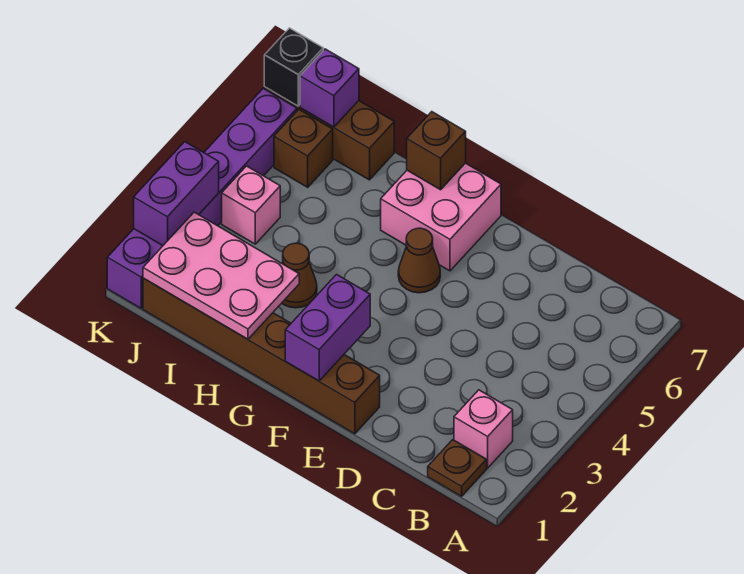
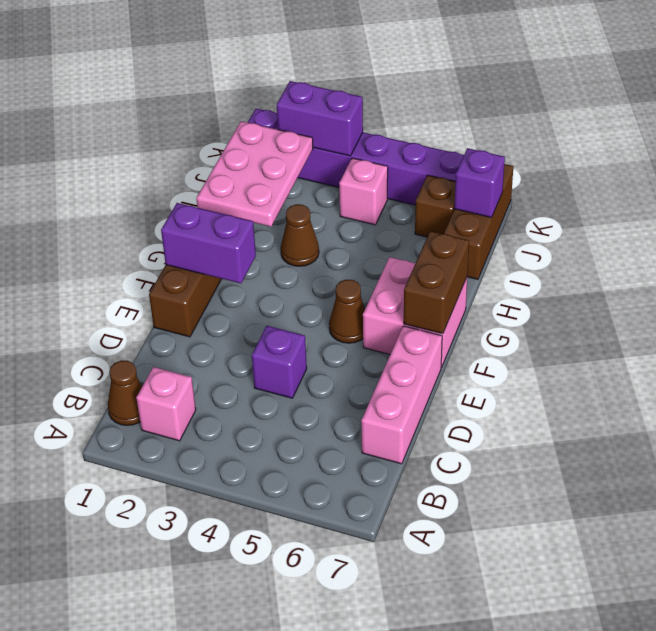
brown plate B1 level 1 -> brown cone B1 level 1
none -> pink brick C7:E7 level 1
none -> purple brick D4 level 1
brown brick G7 level 2 -> brown brick F7:G7 level 2
black brick K7 level 2 -> none

